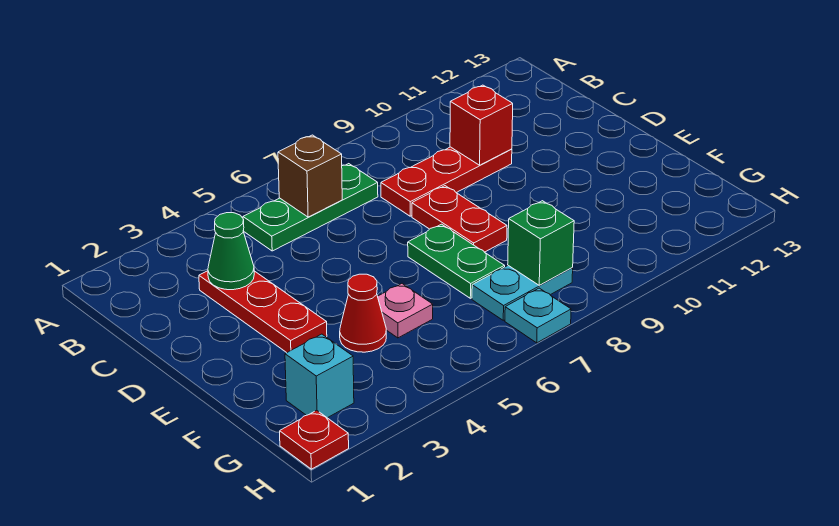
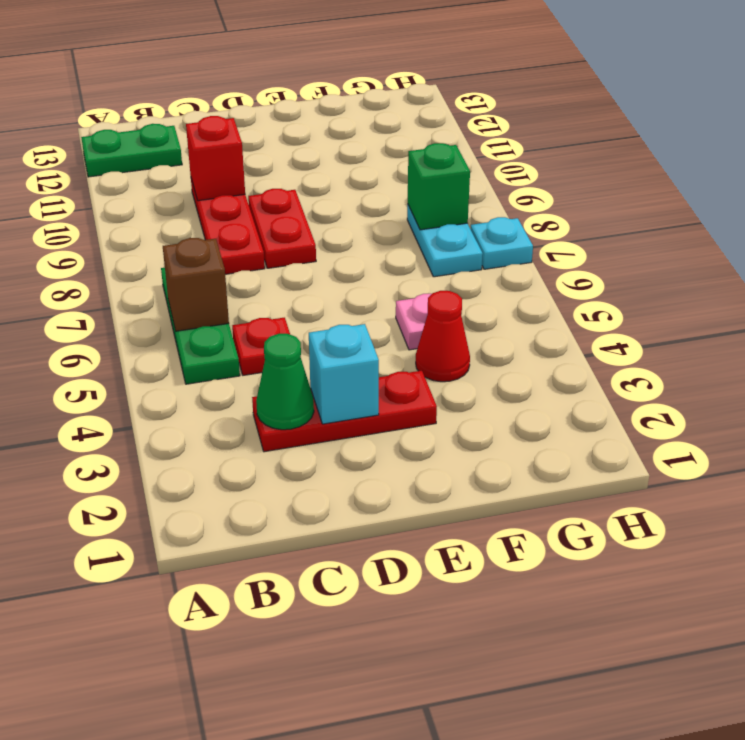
red plate D8:E8 level 1 -> red plate D8:D9 level 1
green plate E7:F7 level 1 -> green plate A12:B12 level 1
cyan brick G2 level 1 -> cyan brick D3 level 2
red plate H1 level 1 -> red plate C5 level 1

